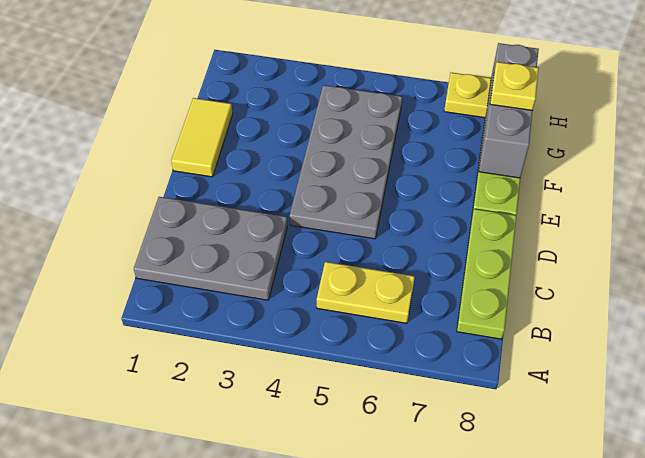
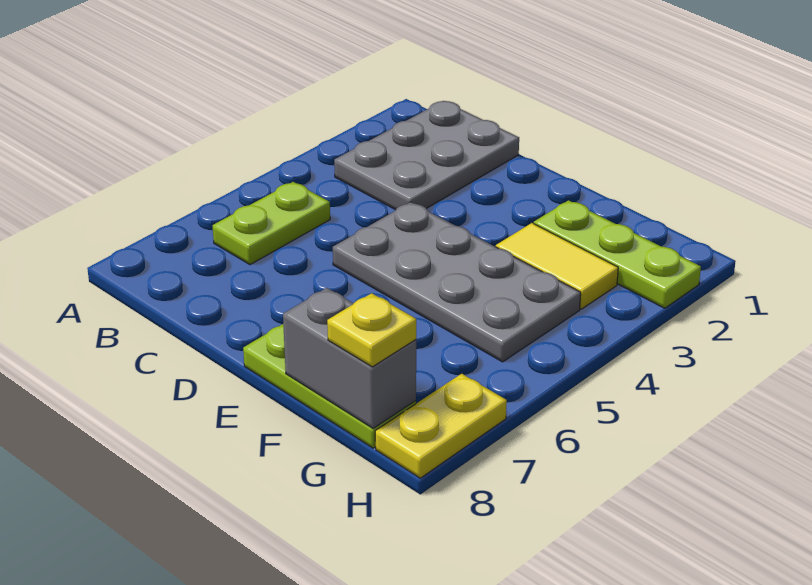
yellow plate B5:B6 level 1 -> lime plate B5:B6 level 1
lime plate B8:D8 level 1 -> lime plate F2:H2 level 1
yellow tile E1:F1 level 1 -> yellow tile F3:G3 level 1
grey brick F8:H8 level 2 -> grey brick F8:G8 level 2

